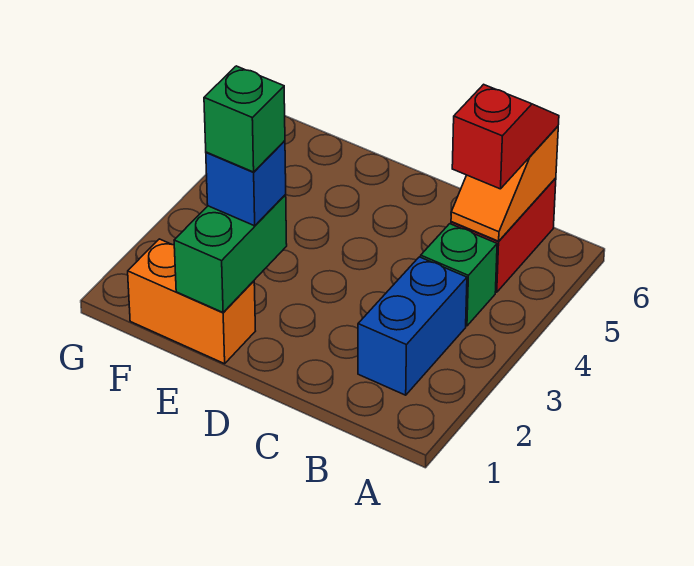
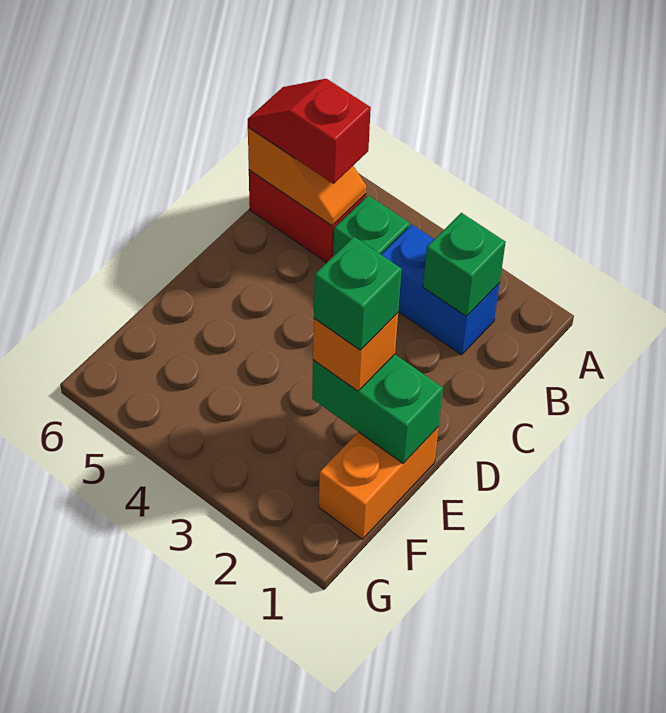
none -> green brick B2 level 2
blue brick E2 level 3 -> orange brick E2 level 3

